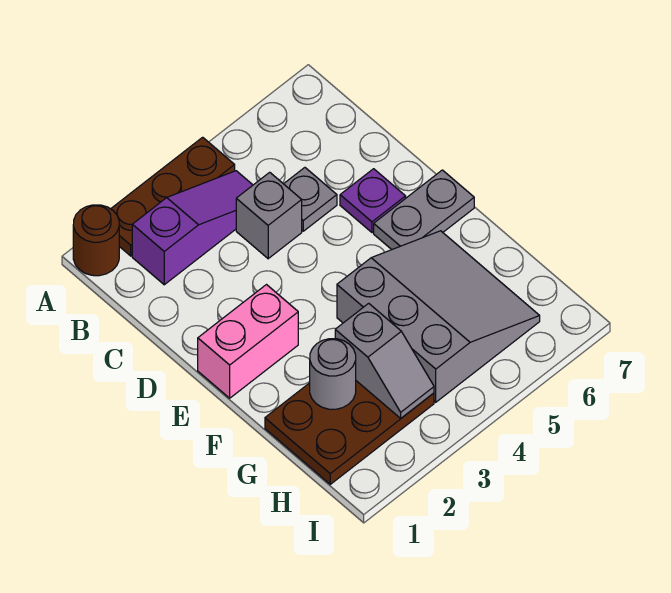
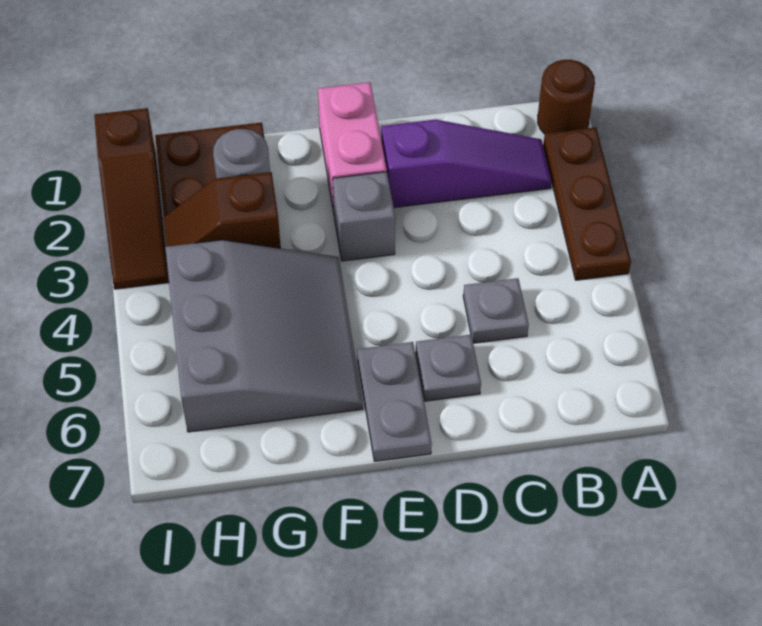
purple slope B2:B4 level 1 top 2 -> purple slope B2:D2 level 1 top D
grey brick C4 level 1 -> grey brick E3 level 1
purple plate D6 level 1 -> grey plate D6 level 1
grey slope F4:H6 level 1 top 4 -> grey slope F4:H6 level 1 top H
grey slope G3:H3 level 2 top G -> brown slope G3:H3 level 2 top G
none -> brown slope I1:I3 level 1 top 1

